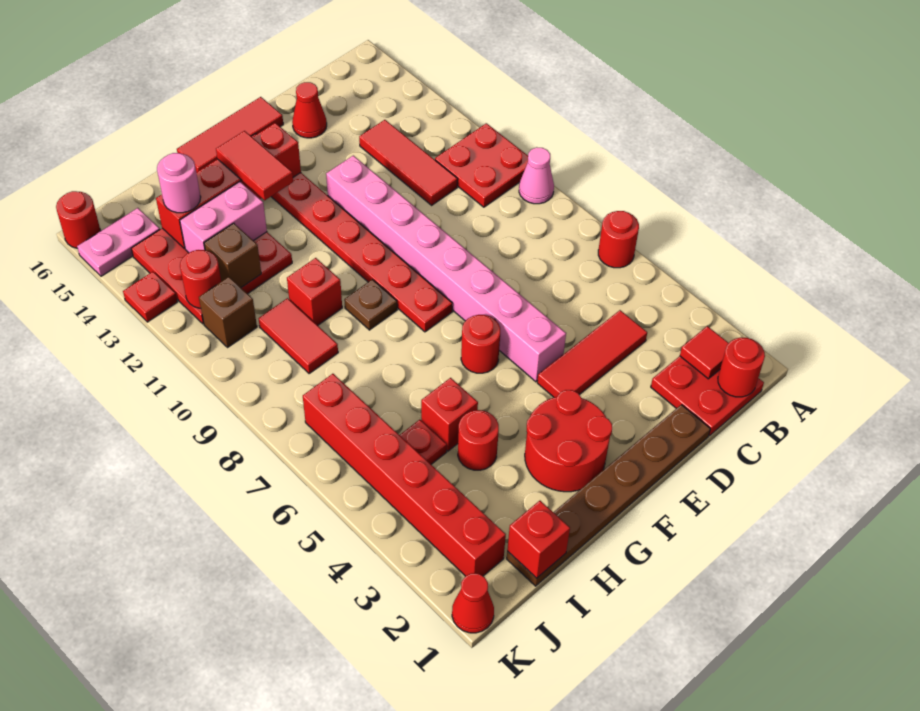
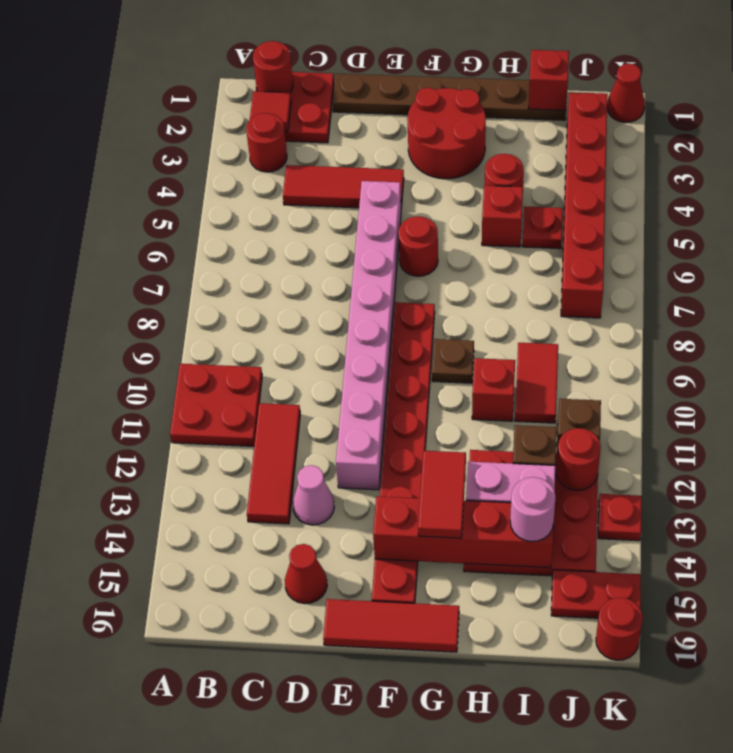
red round brick A6 level 1 -> red round brick B3 level 1
pink cone A9 level 1 -> pink cone D13 level 1
pink plate J15:K15 level 1 -> red plate J15:K15 level 1

